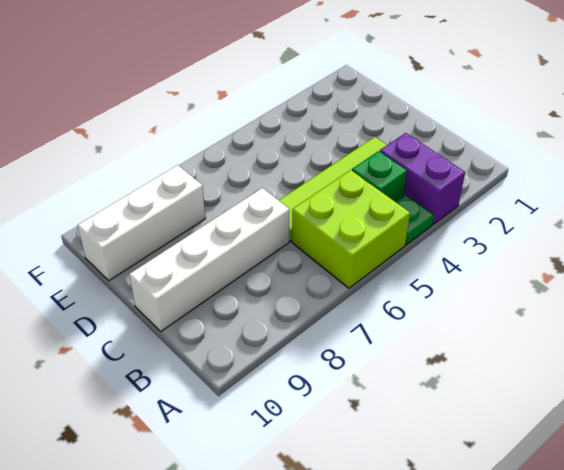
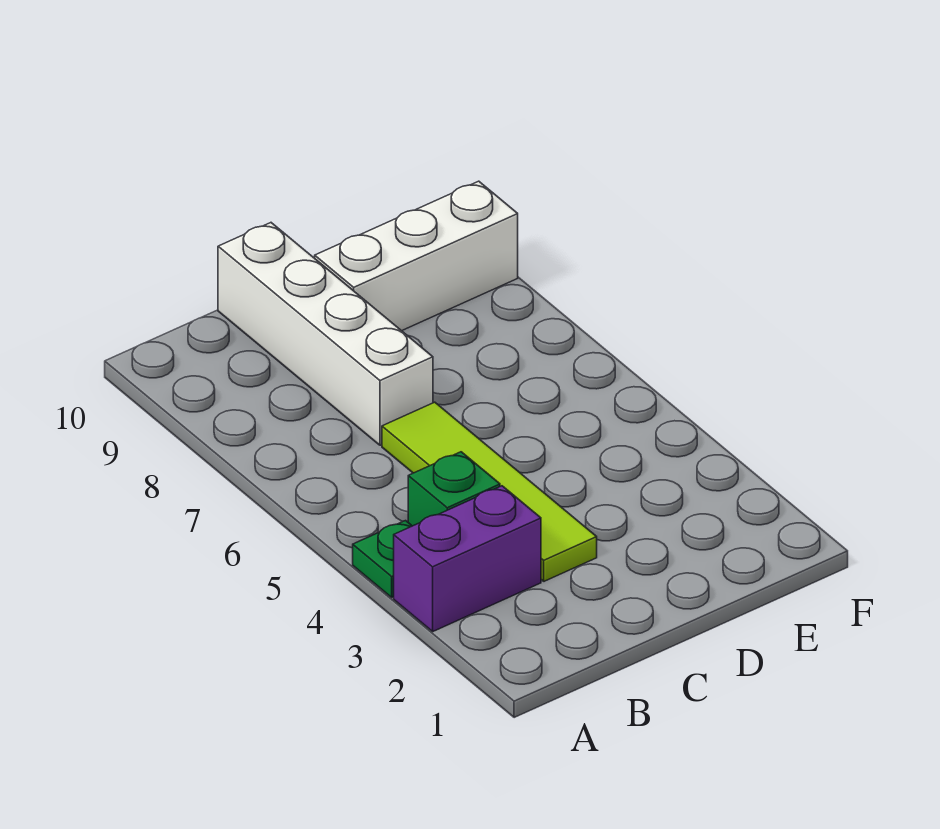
lime brick A5:B6 level 1 -> none
white brick E8:E10 level 1 -> white brick D9:F9 level 1

